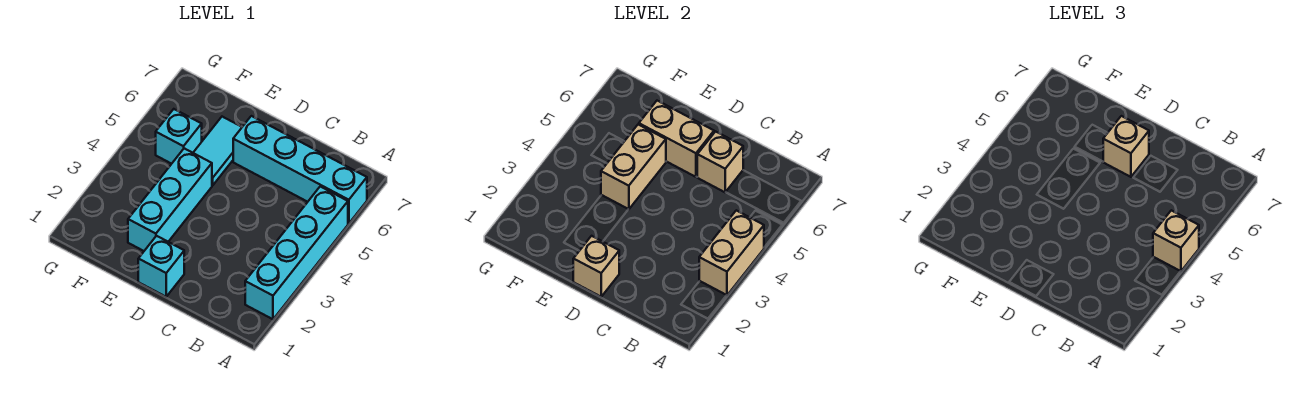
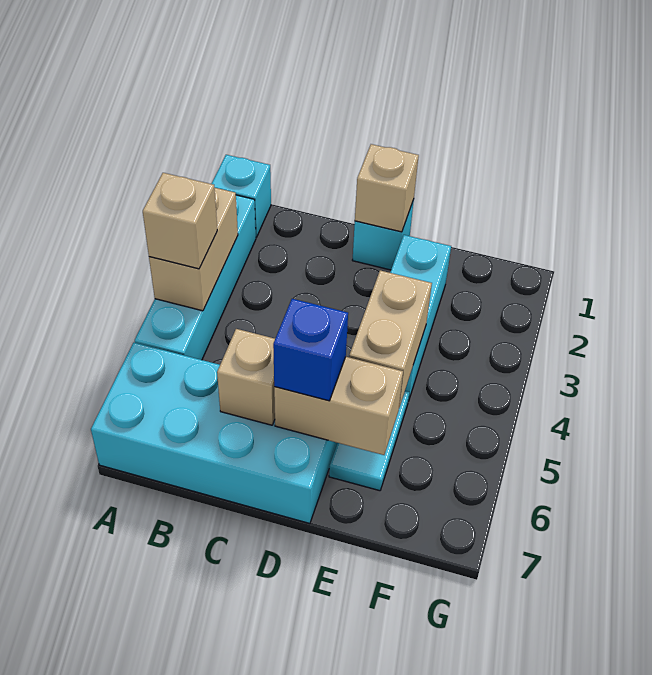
cyan brick A6:D6 level 1 -> cyan brick A6:D7 level 1
tan brick D6 level 3 -> blue brick D6 level 3
cyan brick F5 level 1 -> cyan brick A1 level 1

